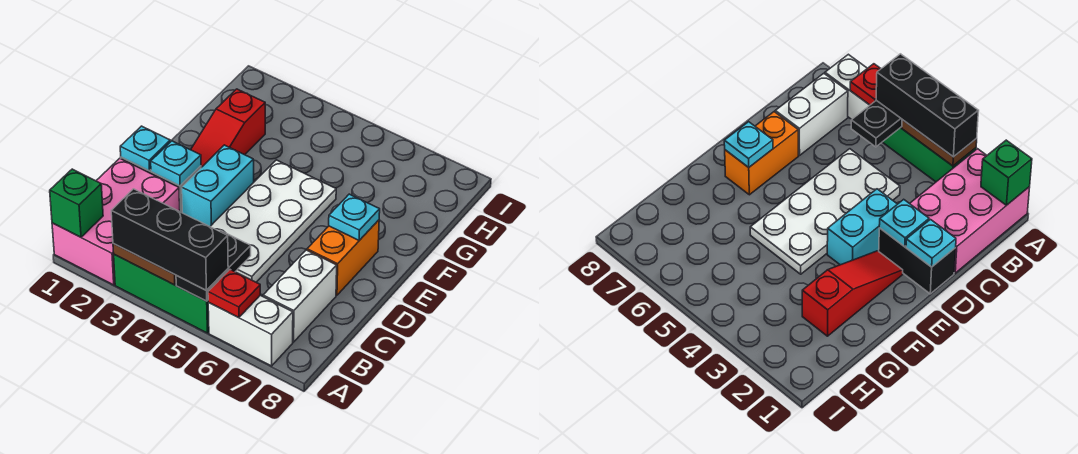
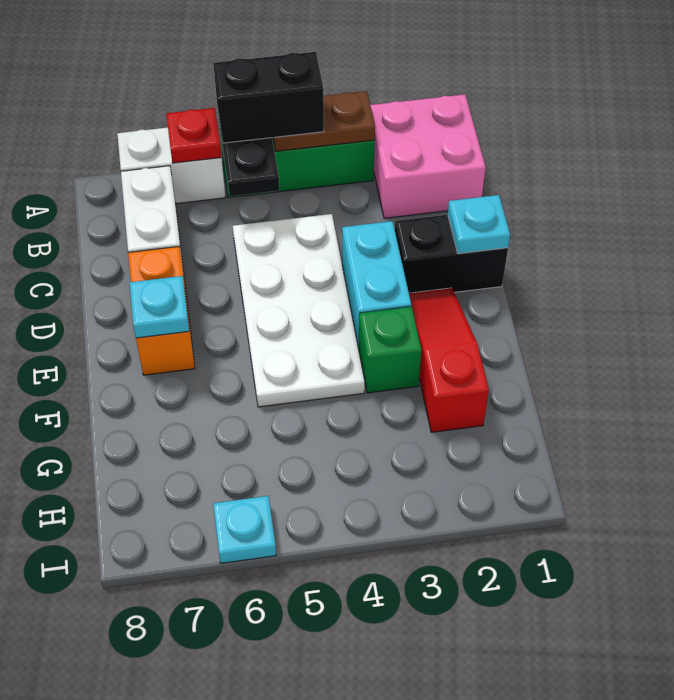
pink brick A1:C2 level 1 -> pink brick A1:B2 level 1
green brick A1 level 2 -> green brick F3 level 1
black brick A3:A5 level 3 -> black brick A4:A5 level 3
cyan plate D2 level 2 -> cyan plate I6 level 1

